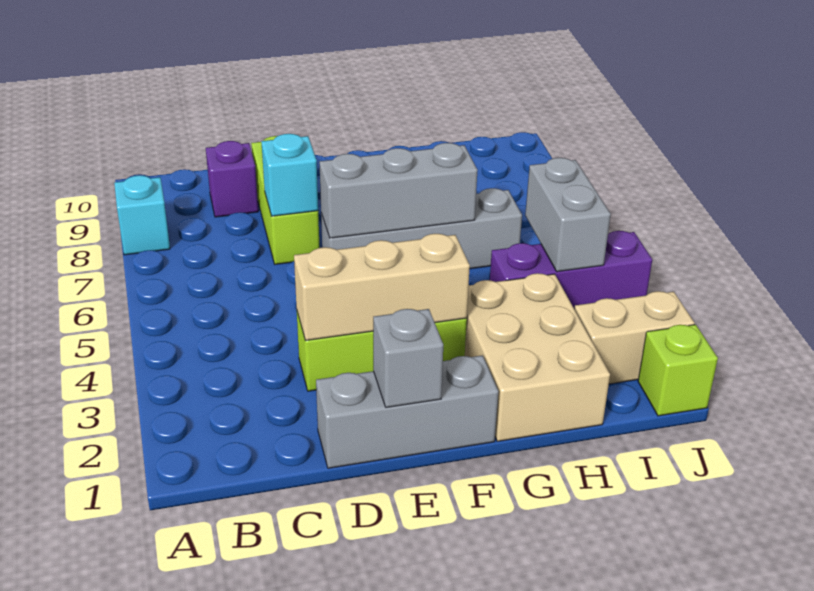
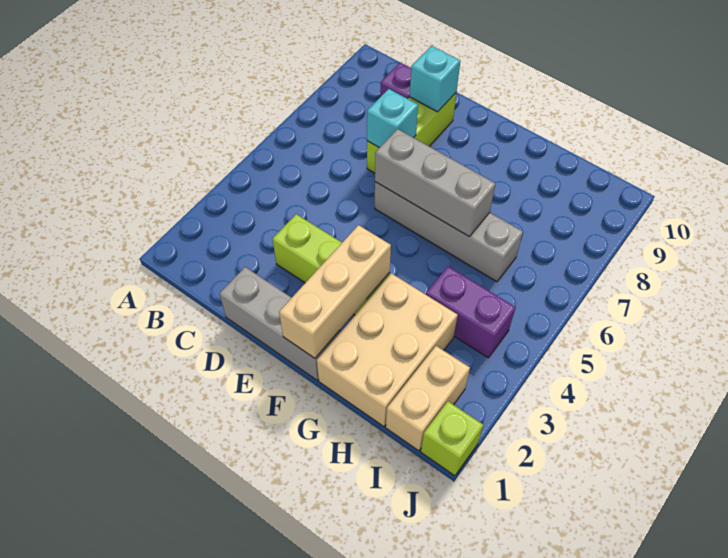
cyan brick A8 level 1 -> cyan brick D9 level 2
tan brick D3:F3 level 2 -> tan brick F1:F3 level 2
grey brick E1 level 2 -> none
purple brick H4:J4 level 1 -> purple brick H4:I4 level 1
tan brick I2:J2 level 1 -> tan brick I1:I2 level 1
grey brick I4:I5 level 2 -> none

